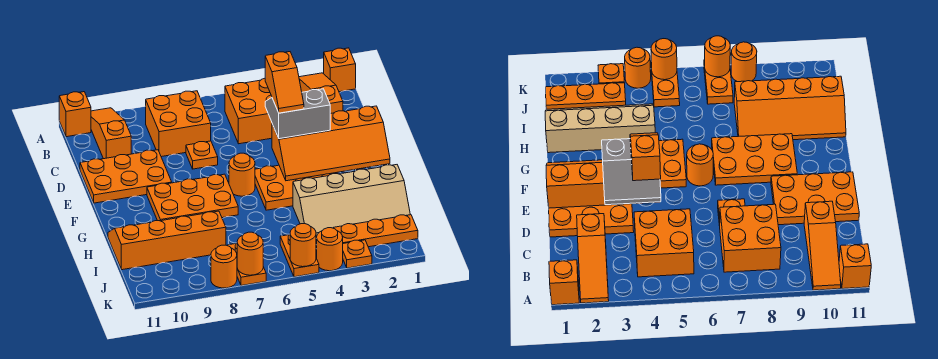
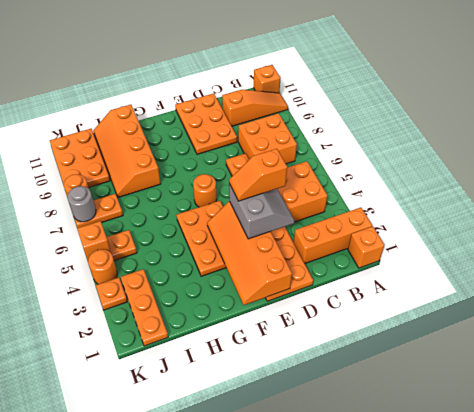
orange slope A2:C2 level 1 top C -> orange brick A2:C2 level 1
orange plate F7:G9 level 1 -> orange plate J9:K11 level 1
tan slope H1:I4 level 1 top H -> none
orange slope H8:I11 level 1 top I -> orange slope H8:I11 level 1 top H
orange round brick K5 level 2 -> orange brick K5 level 2
orange round brick K7 level 2 -> grey round brick K7 level 2

